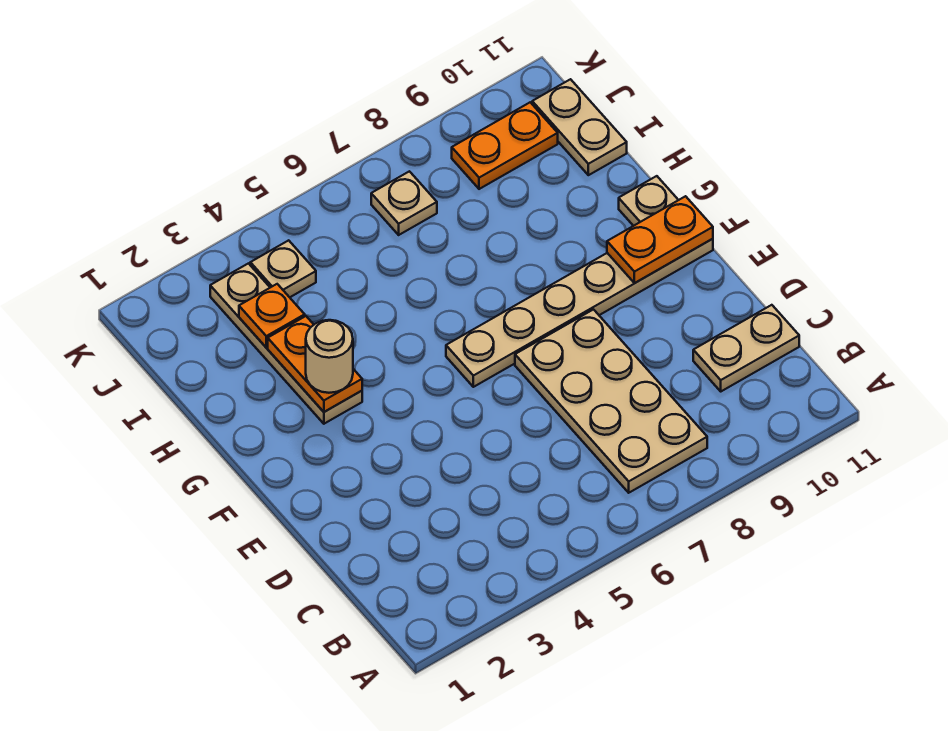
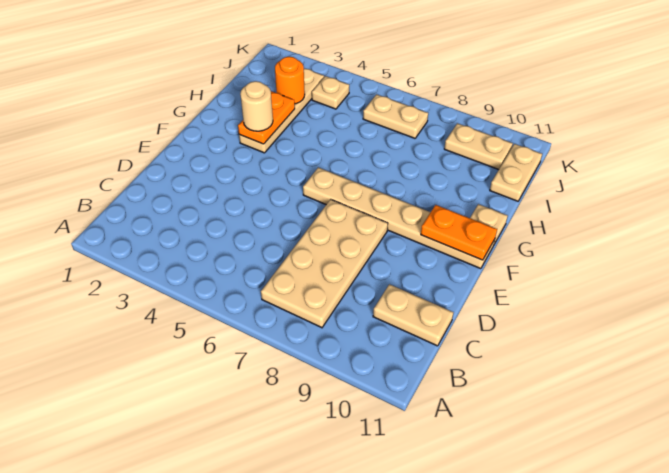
orange plate I3 level 2 -> orange round brick I3 level 2
tan plate J7 level 1 -> tan plate J6:J7 level 1
orange plate J9:J10 level 1 -> tan plate J9:J10 level 1

